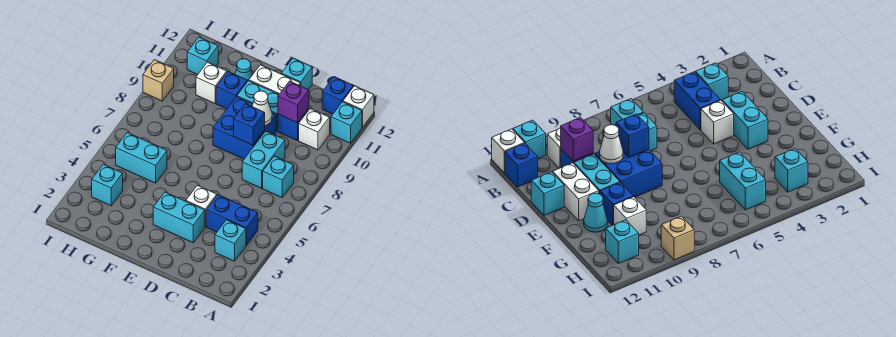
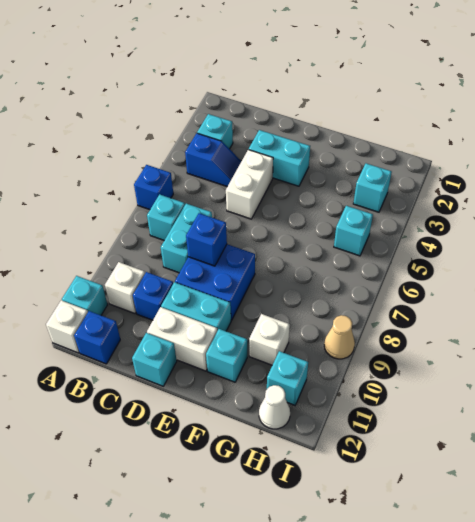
blue brick B4:C4 level 1 -> blue slope B4:C4 level 1 top B
purple brick C10 level 2 -> none
white brick D4 level 1 -> white brick D4:D5 level 1
white cone D9 level 2 -> white cone H12 level 1
blue brick F10 level 1 -> blue brick A6 level 1
cyan cone F11 level 1 -> cyan brick F11 level 1
cyan brick G5:H5 level 1 -> cyan brick H5 level 1
tan brick I9 level 1 -> tan cone I9 level 1

